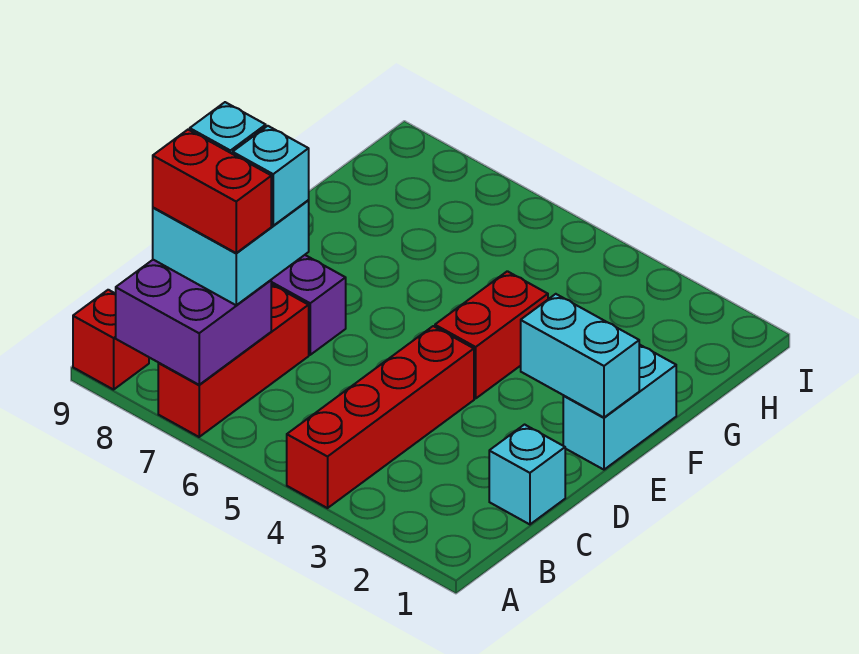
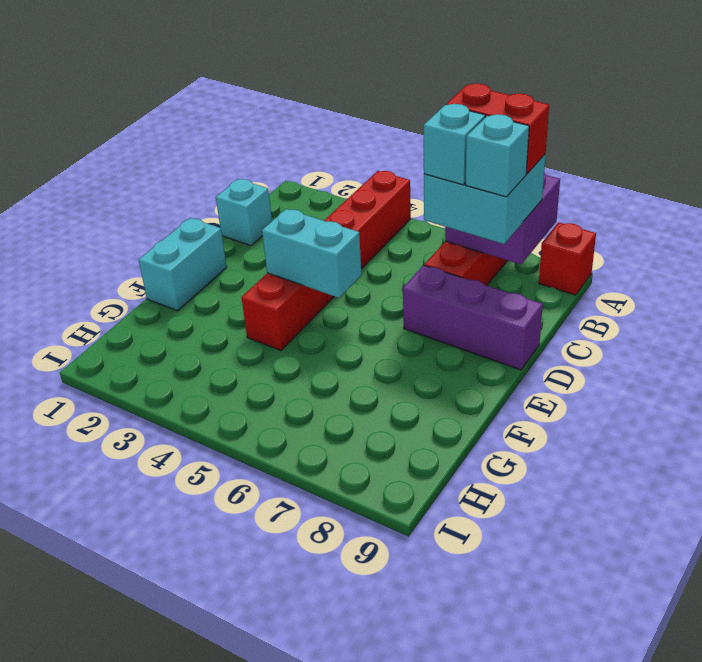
cyan brick E1:E2 level 2 -> cyan brick E4:E5 level 2

